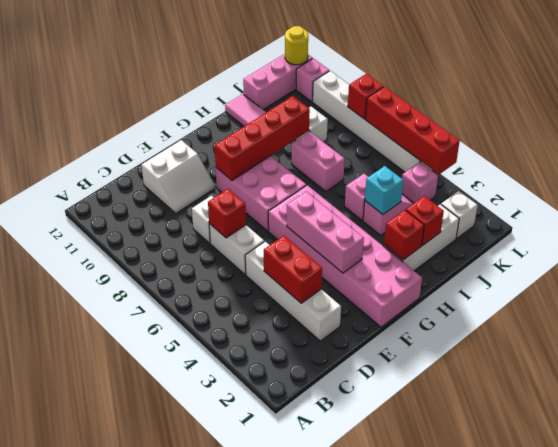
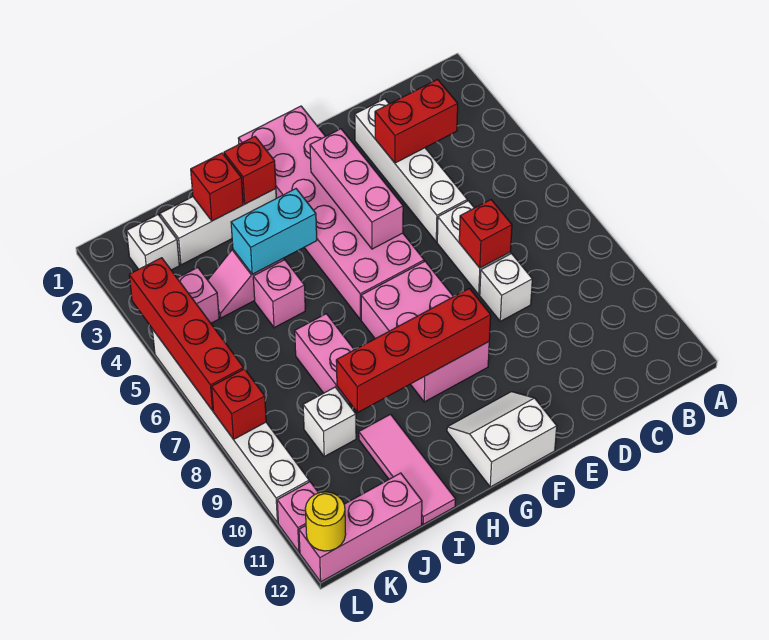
red brick D3:D4 level 2 -> red brick C3:D3 level 2
white slope D10:E11 level 1 top 11 -> white slope F11:G12 level 1 top 12
cyan brick I4 level 2 -> cyan brick H4:I4 level 2

